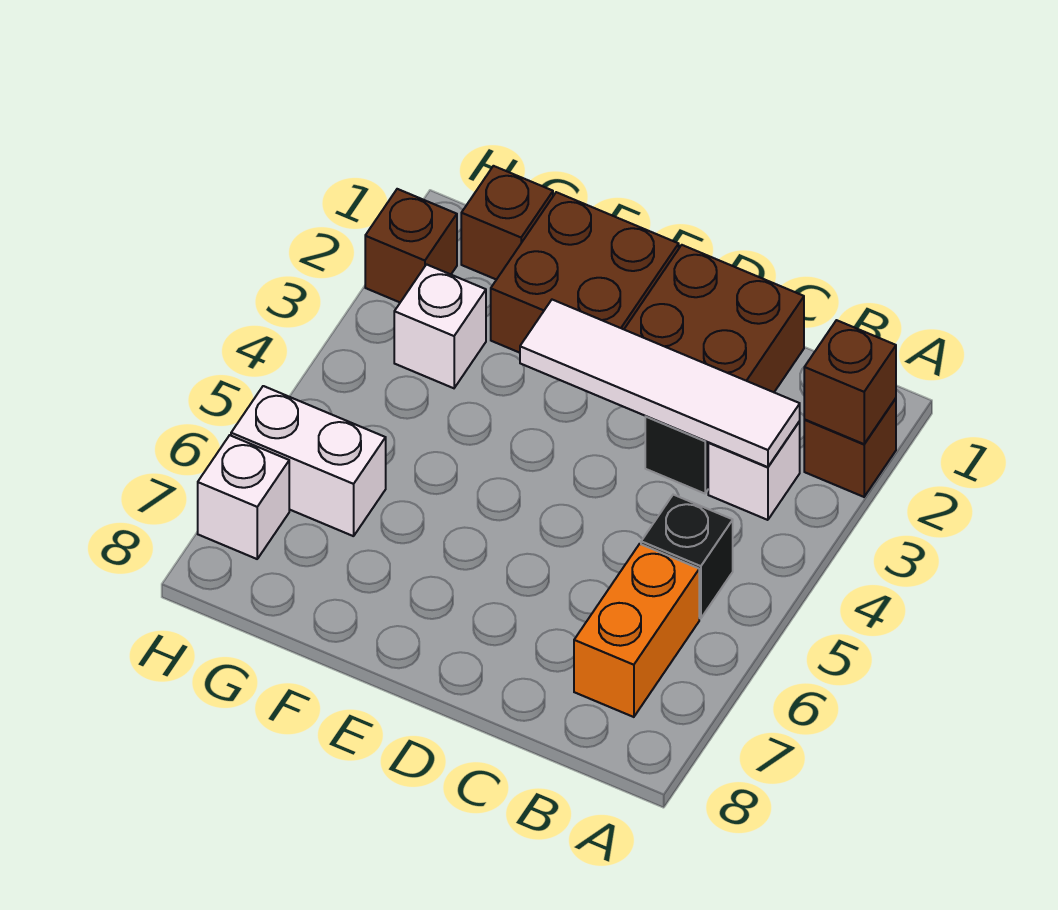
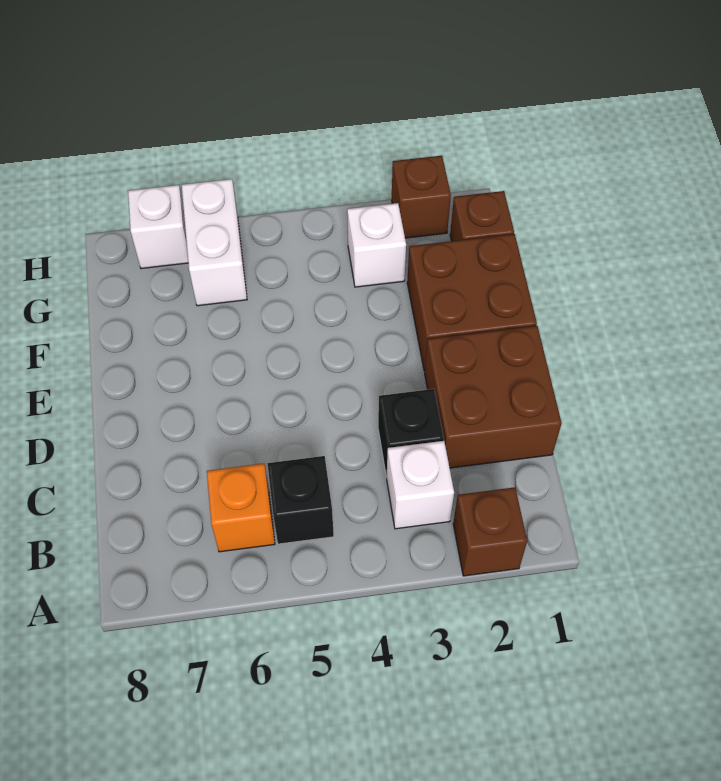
brown brick A2 level 2 -> none
white tile B3:E3 level 2 -> none
orange brick B6:B7 level 1 -> orange brick B6 level 1

